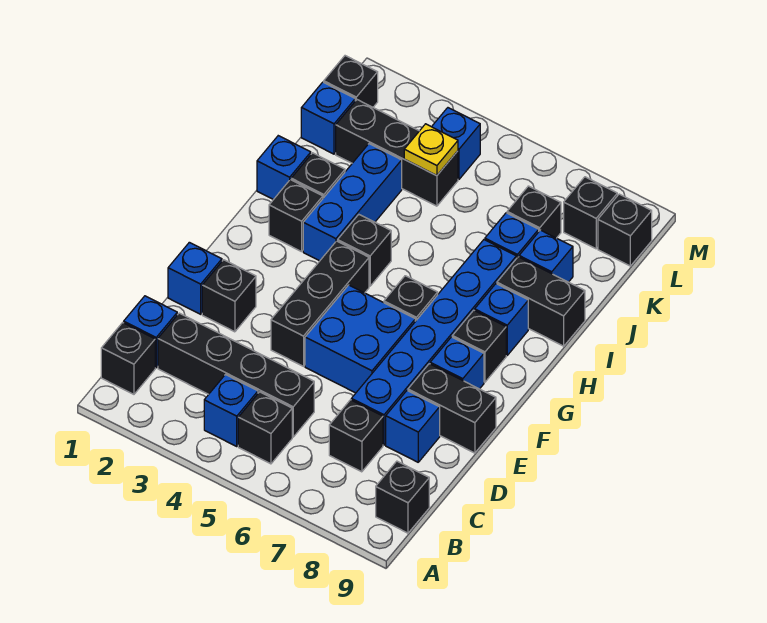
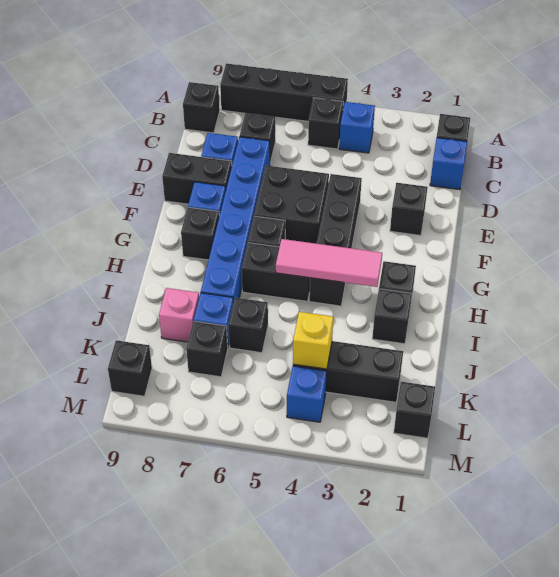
black brick C2:C5 level 1 -> black brick A5:A8 level 1
blue brick E1 level 1 -> none
blue brick E5:F6 level 1 -> black brick E5:F6 level 1
blue brick H3:J3 level 1 -> none
none -> pink tile H3:H5 level 2
blue brick H8 level 1 -> none
blue brick I1 level 1 -> none
black brick I8:I9 level 1 -> black brick H5:H6 level 1
blue brick J8 level 1 -> pink brick J8 level 1
blue brick K1 level 1 -> none
yellow plate K4 level 2 -> yellow brick K4 level 2
black brick L8 level 1 -> black brick J6 level 1

